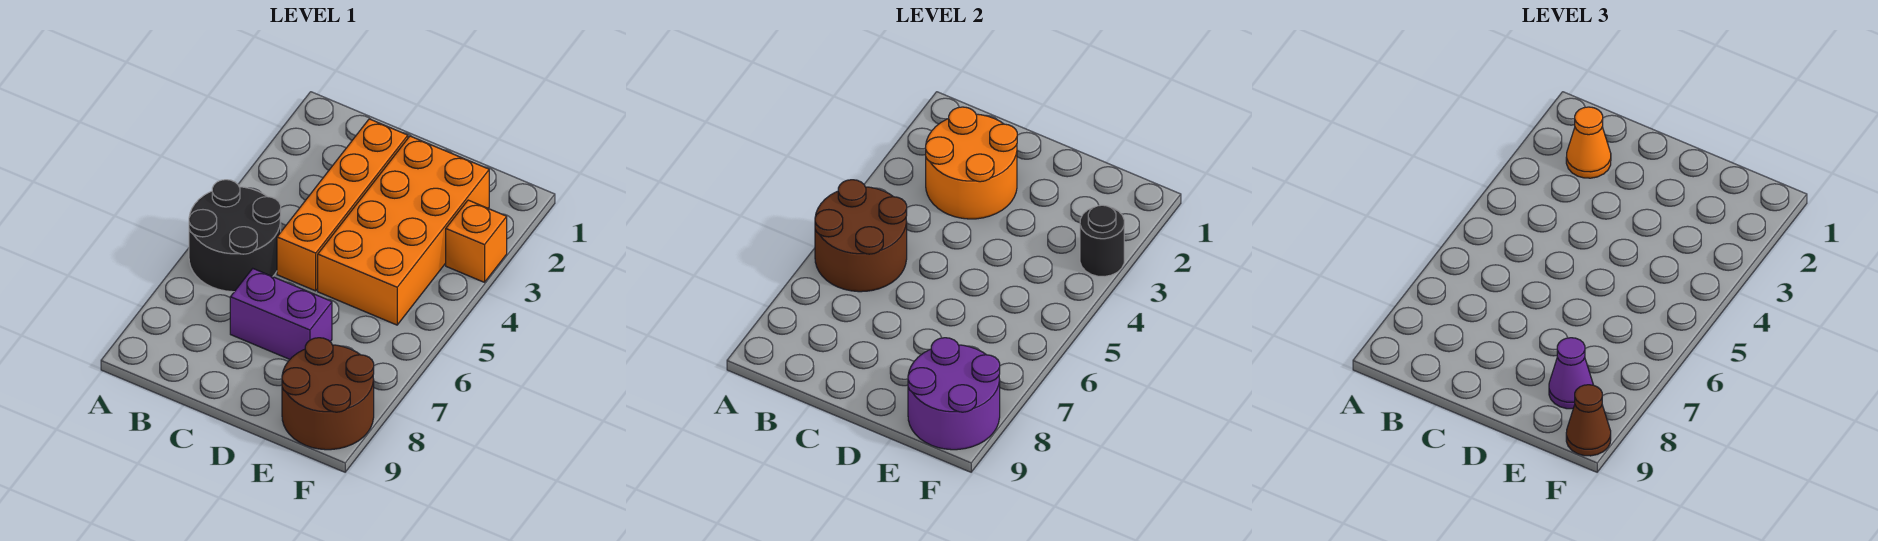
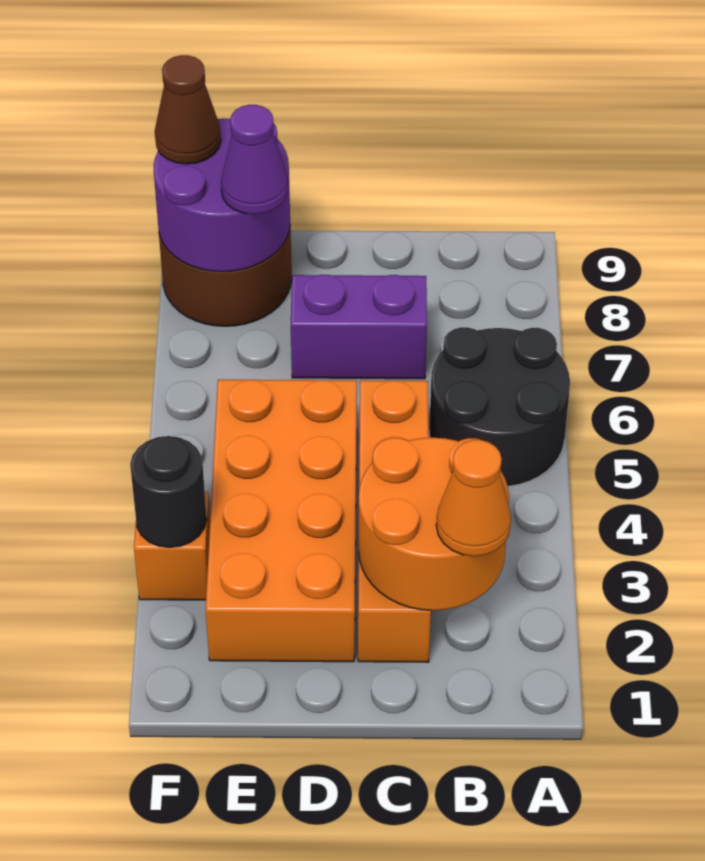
brown round brick A5:B6 level 2 -> none

